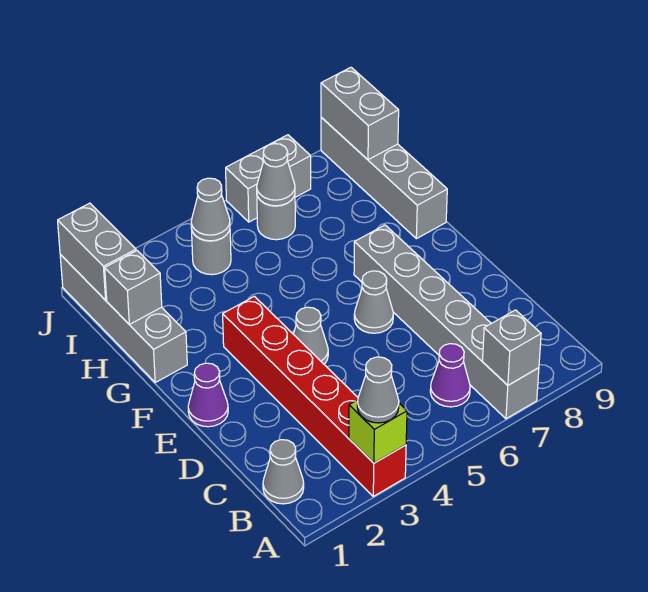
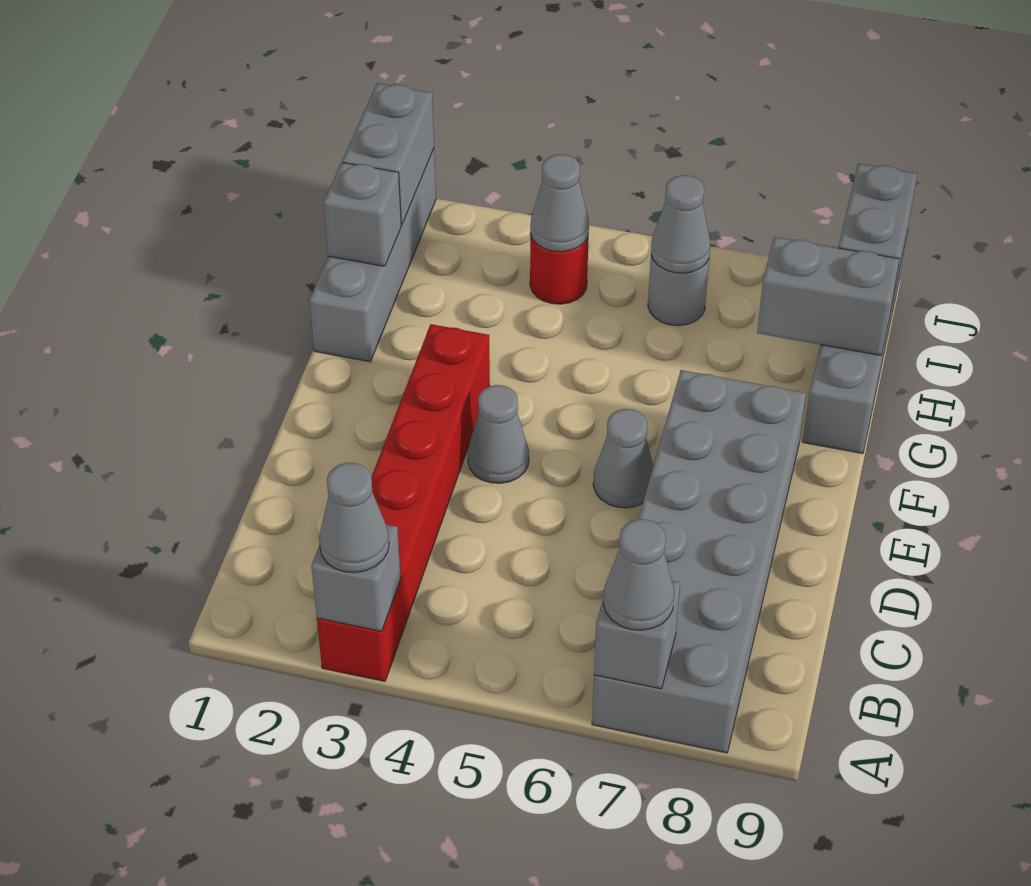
lime brick A3 level 2 -> grey brick A3 level 2
grey brick A7:F7 level 1 -> grey brick A7:F8 level 1
grey cone B1 level 1 -> grey cone A7 level 3
purple cone B6 level 1 -> none
purple cone E1 level 1 -> none
grey round brick I4 level 1 -> red round brick I4 level 1
grey brick J6:J7 level 1 -> grey brick H8:H9 level 2

